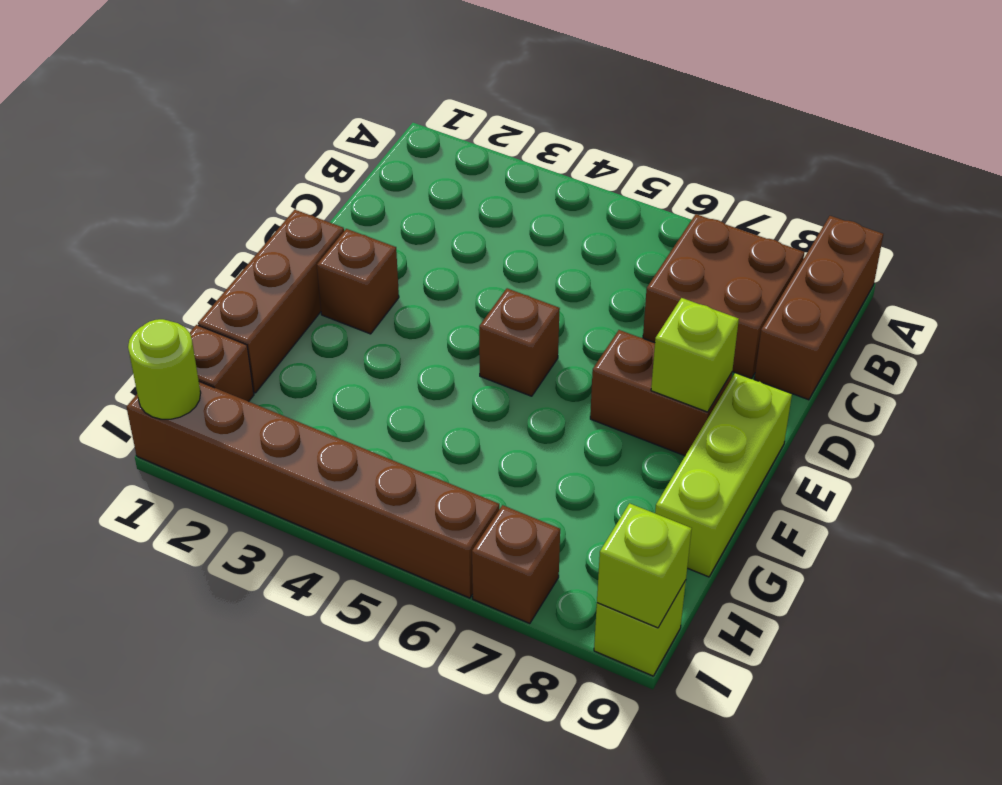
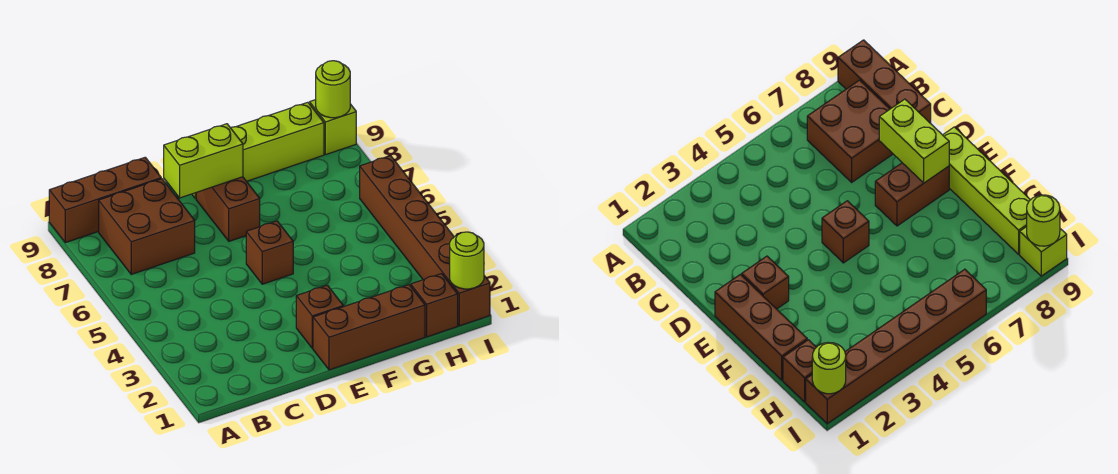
lime brick E8 level 2 -> lime brick D8:E8 level 2
lime brick E9:G9 level 1 -> lime brick E9:H9 level 1
brown brick I7 level 1 -> none
lime brick I9 level 2 -> lime round brick I9 level 2

